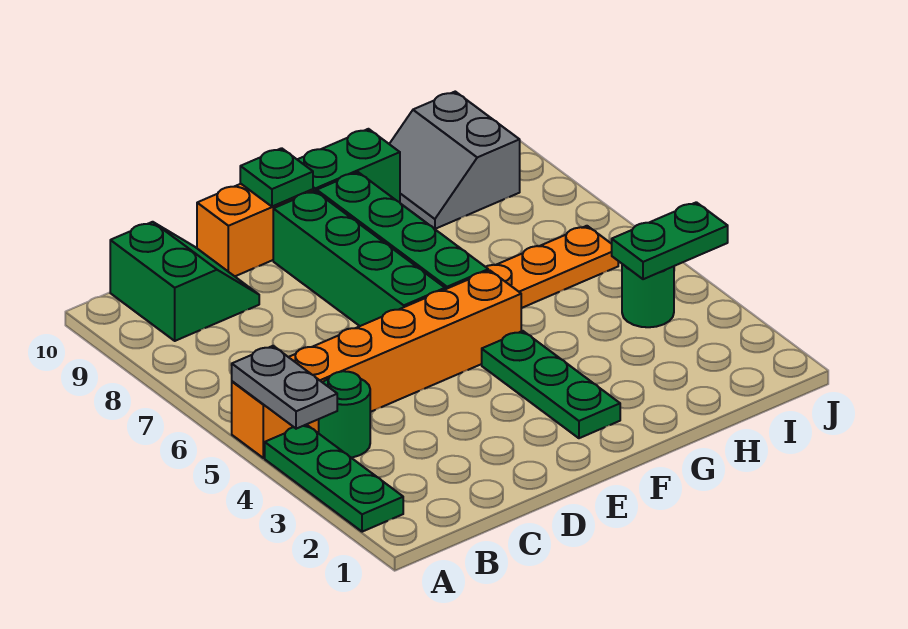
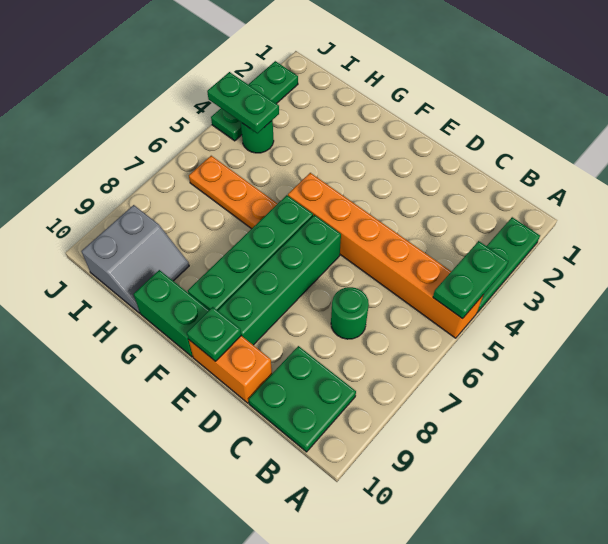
grey plate A4:A5 level 2 -> green plate A4:A5 level 2
green round brick B4 level 1 -> green round brick C7 level 1
green slope B9:C10 level 1 top B -> green plate B9:C10 level 1
green plate F2:F4 level 1 -> green plate J2:J4 level 1

